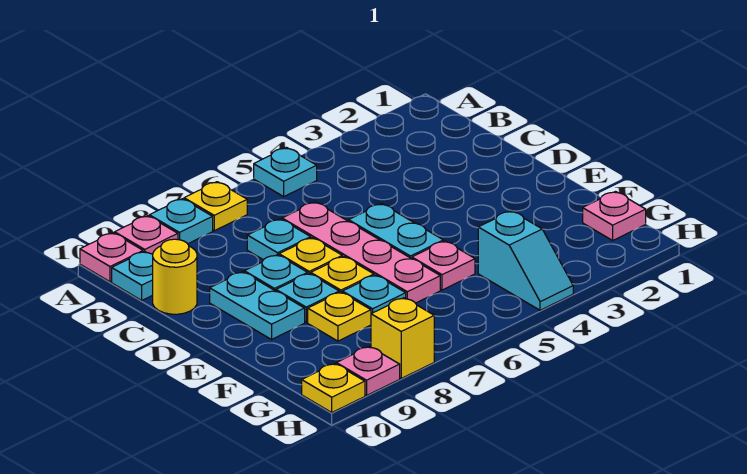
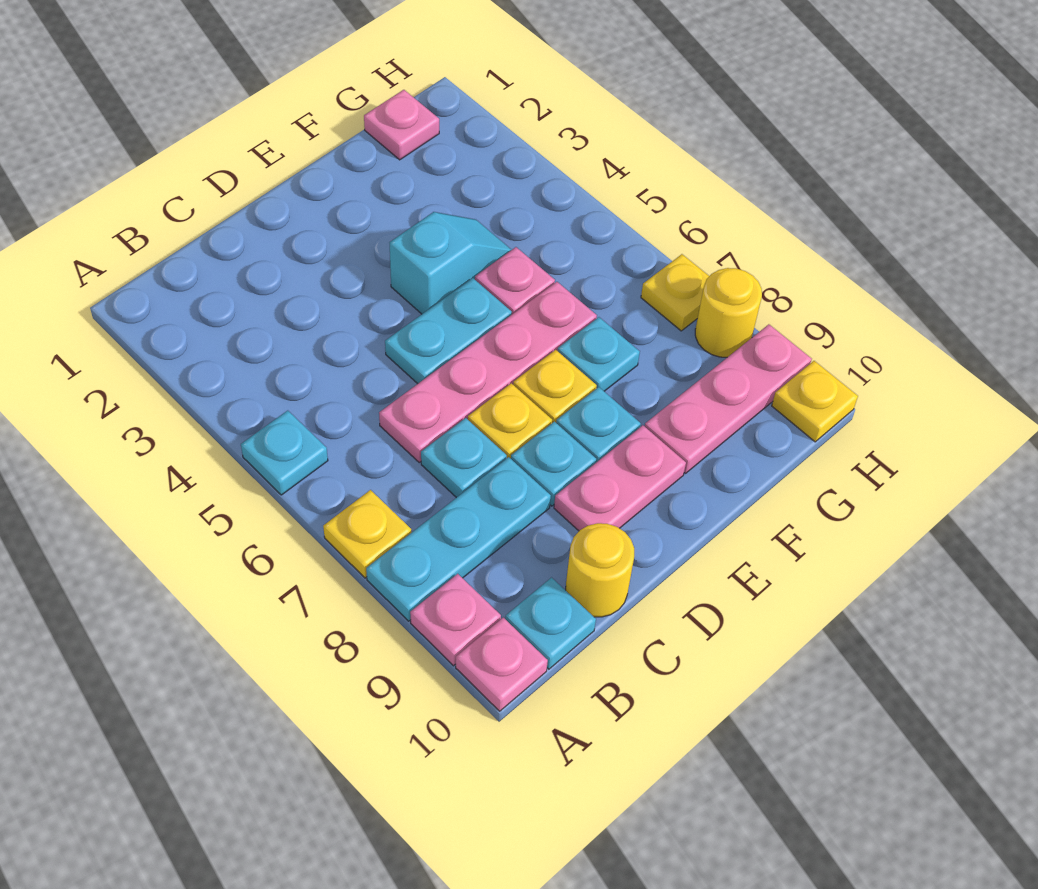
cyan plate A8 level 1 -> cyan plate A8:C8 level 1
cyan plate D9:E9 level 1 -> pink plate D9:E9 level 1
yellow plate F8 level 1 -> yellow plate H7 level 1
cyan slope G4:H4 level 1 top G -> cyan slope E4:F4 level 1 top E
yellow brick H8 level 1 -> yellow round brick H8 level 1
pink plate H9 level 1 -> pink plate F9:H9 level 1

